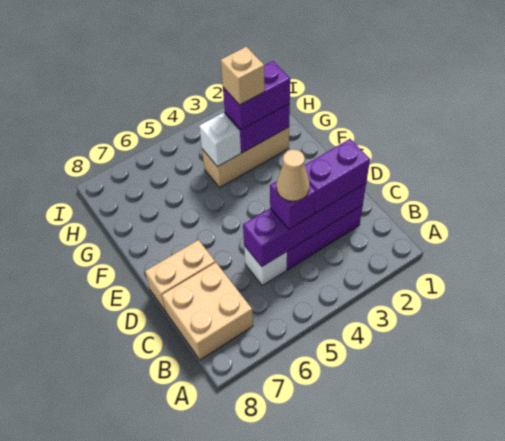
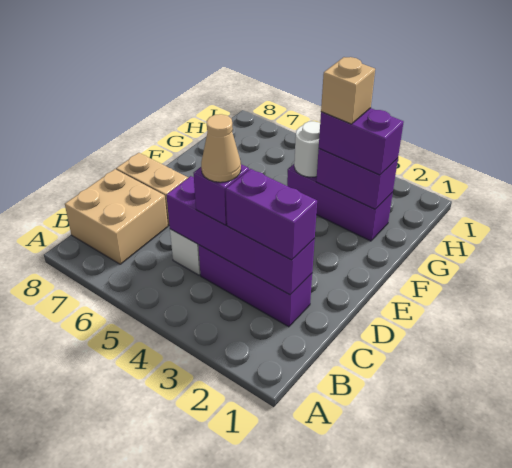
tan brick G2:G4 level 1 -> purple brick G2:G4 level 1
white brick G4 level 2 -> white round brick G4 level 2

